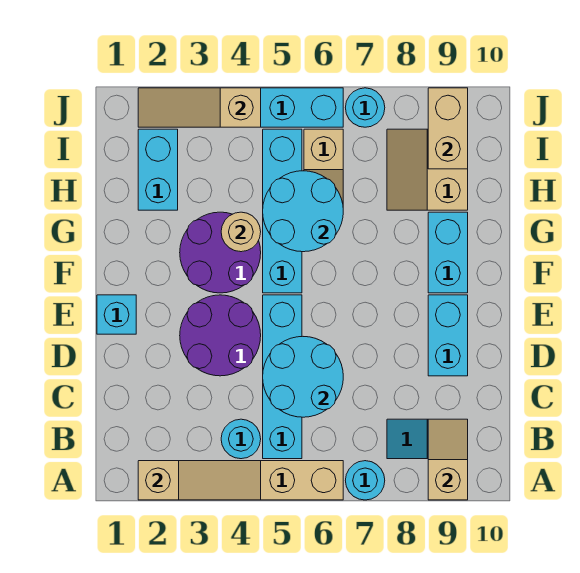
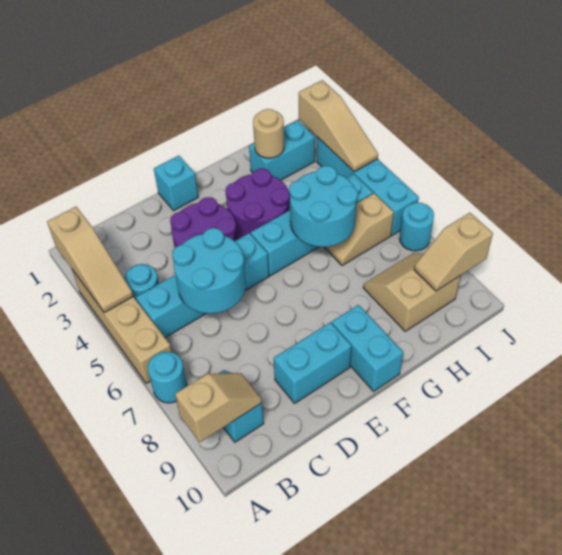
cyan brick F9:G9 level 1 -> cyan brick F9:F10 level 1
tan round brick G4 level 2 -> tan round brick H2 level 2
tan brick I9:J9 level 2 -> tan slope I9:J9 level 2 top J
tan slope J2:J4 level 2 top 4 -> tan slope J2:J4 level 2 top 2

